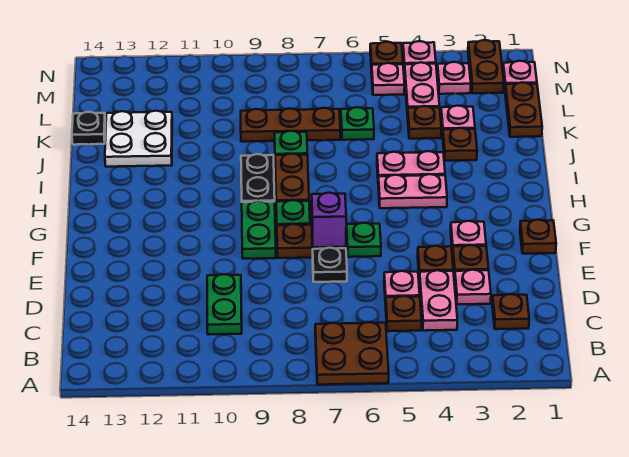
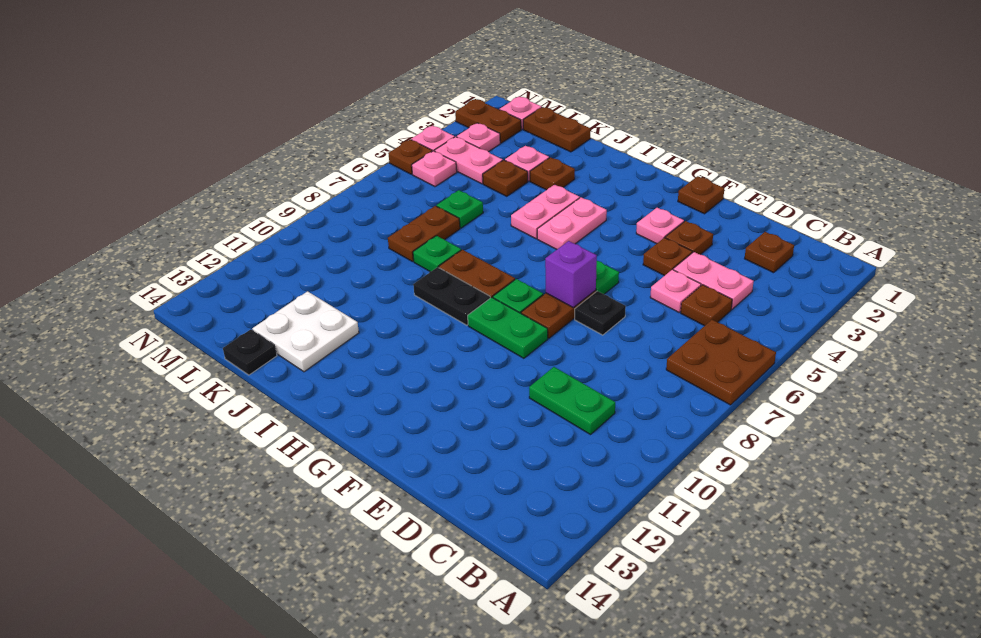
pink plate D3 level 1 -> none
brown plate K7:K9 level 1 -> brown plate K7:K8 level 1

